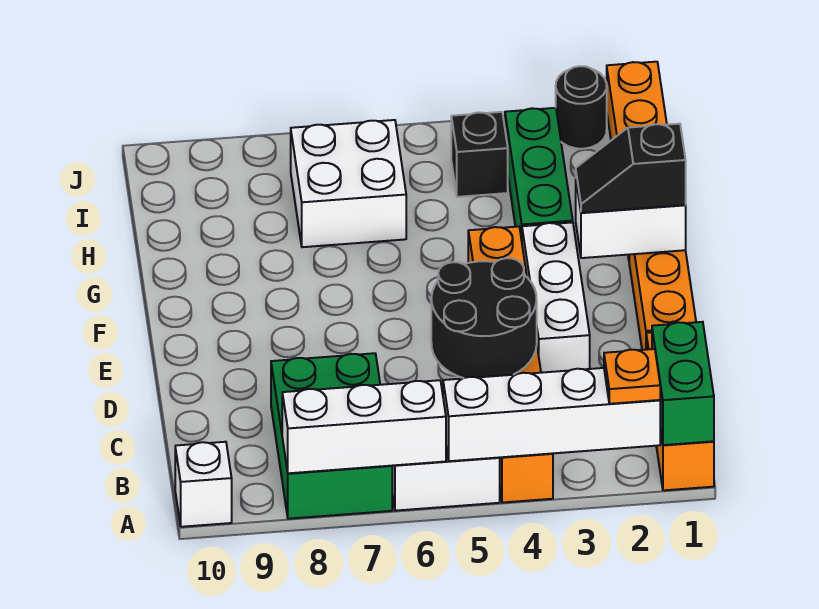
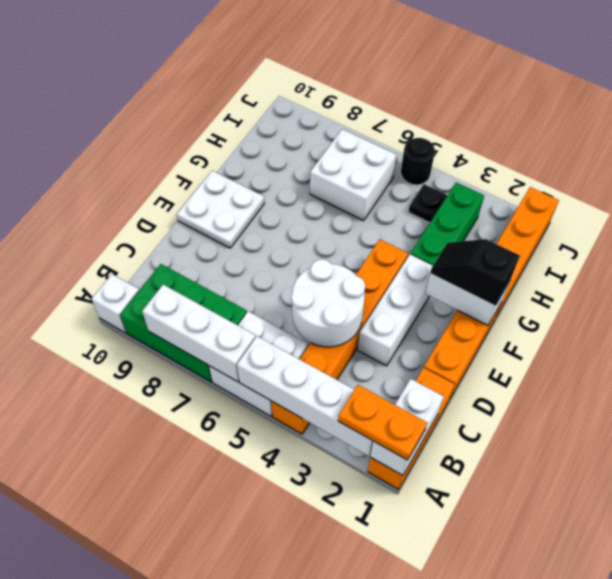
green brick A1:B1 level 2 -> white brick A1:B1 level 2
orange plate A2 level 3 -> orange plate A1:A2 level 3
green brick A7:C8 level 1 -> green brick A7:B9 level 1
black round brick C4:D5 level 2 -> white round brick C4:D5 level 2
none -> white plate E9:F10 level 1
black brick I4 level 1 -> black plate I4 level 1
black round brick J2 level 1 -> black round brick J5 level 1

